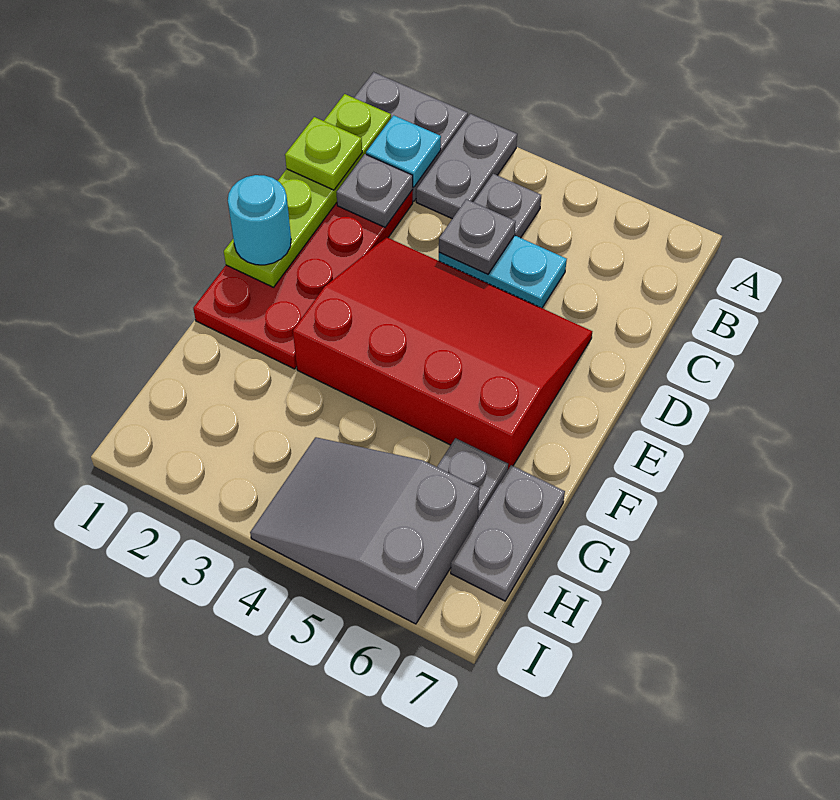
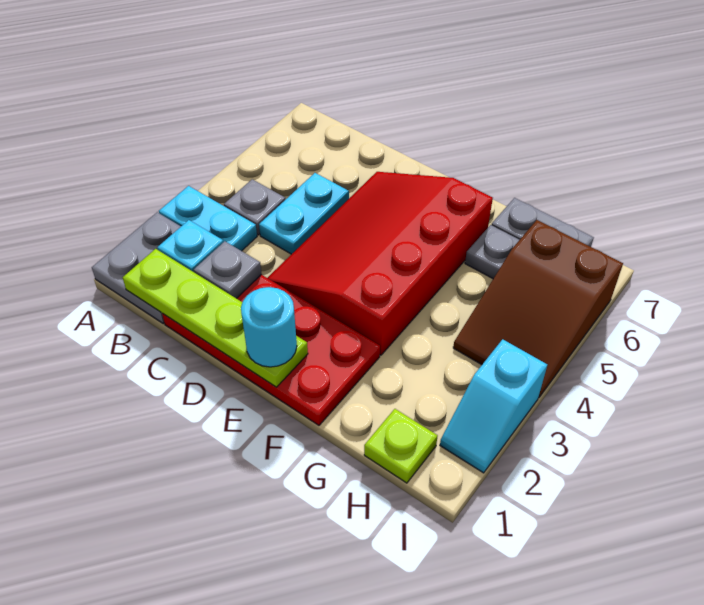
grey plate A3:B3 level 1 -> cyan plate A3:B3 level 1
lime plate C1 level 3 -> lime plate H1 level 1
grey plate C4 level 2 -> none
grey slope H4:I6 level 1 top 6 -> brown slope H4:I6 level 1 top 6
none -> cyan slope I2:I3 level 1 top 3

